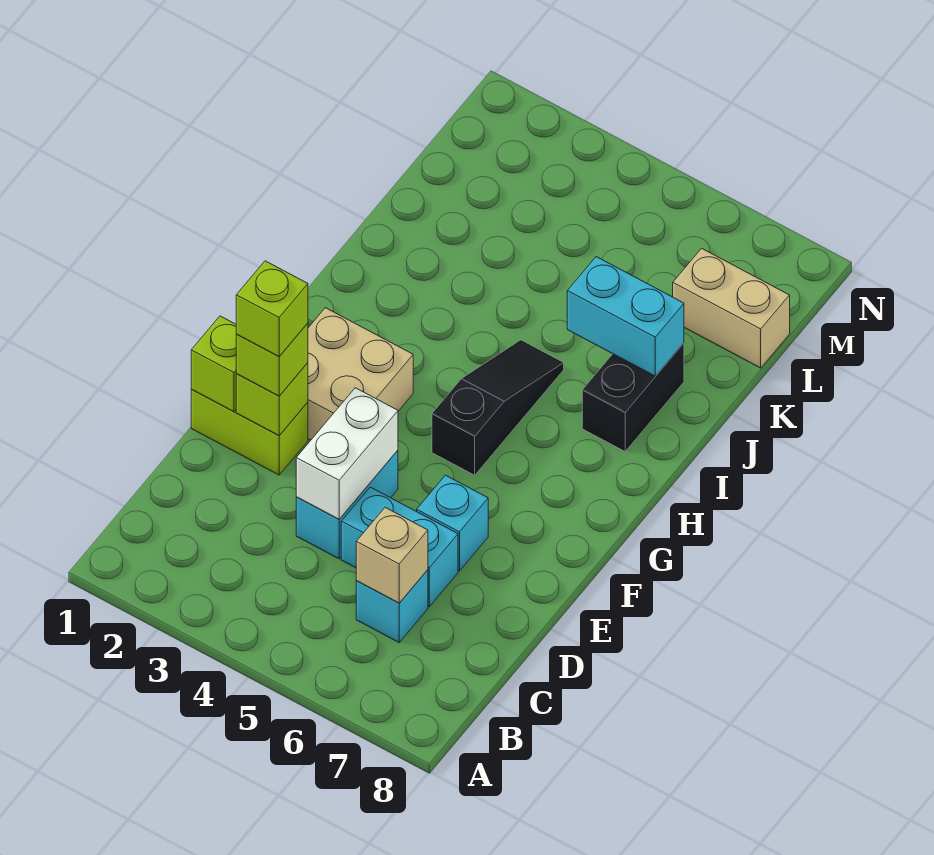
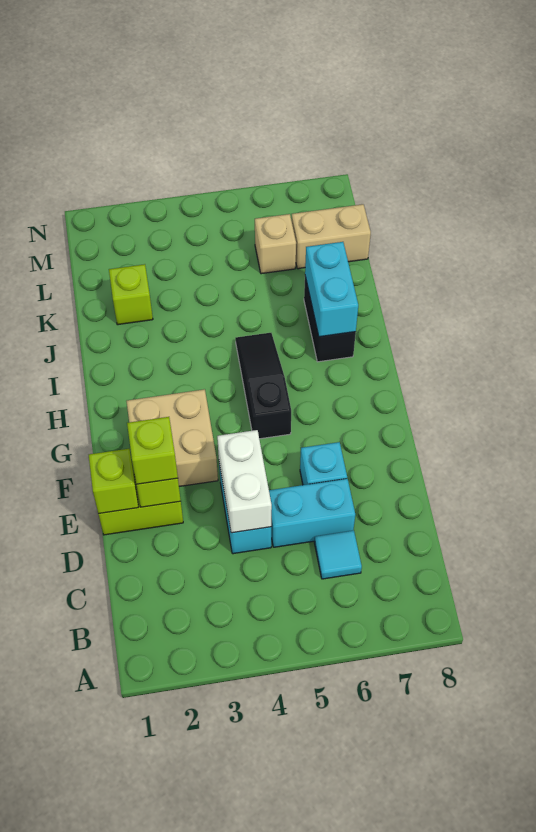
cyan brick C6 level 1 -> cyan tile C6 level 1
tan brick C6 level 2 -> tan brick L6 level 1
lime brick E2 level 4 -> lime brick K2 level 1
cyan brick J6:J7 level 2 -> cyan brick I7:J7 level 2

